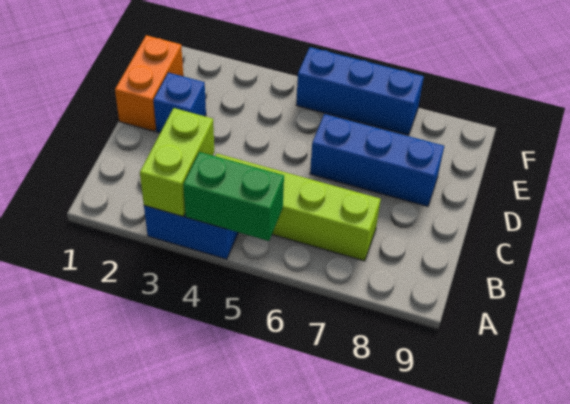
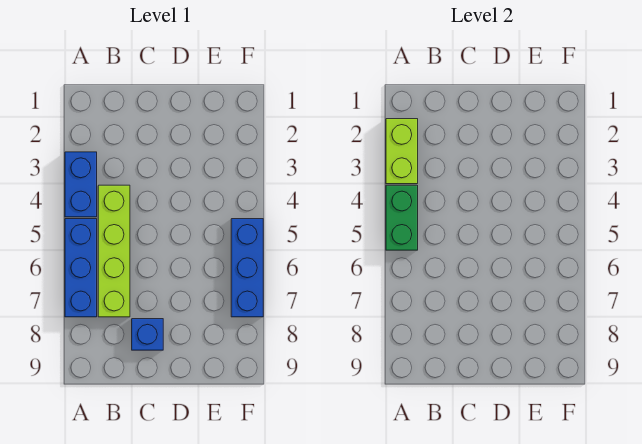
lime brick A3:B3 level 2 -> lime brick A2:A3 level 2
orange brick D1:E1 level 1 -> none
blue brick D2 level 1 -> blue brick C8 level 1
blue brick D6:D8 level 1 -> blue brick A5:A7 level 1

